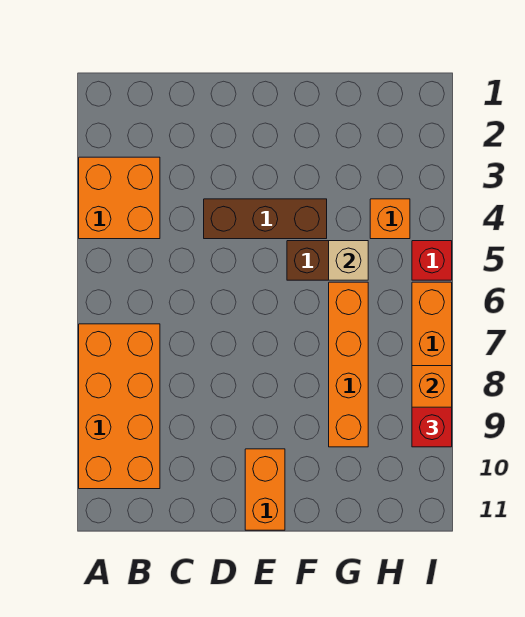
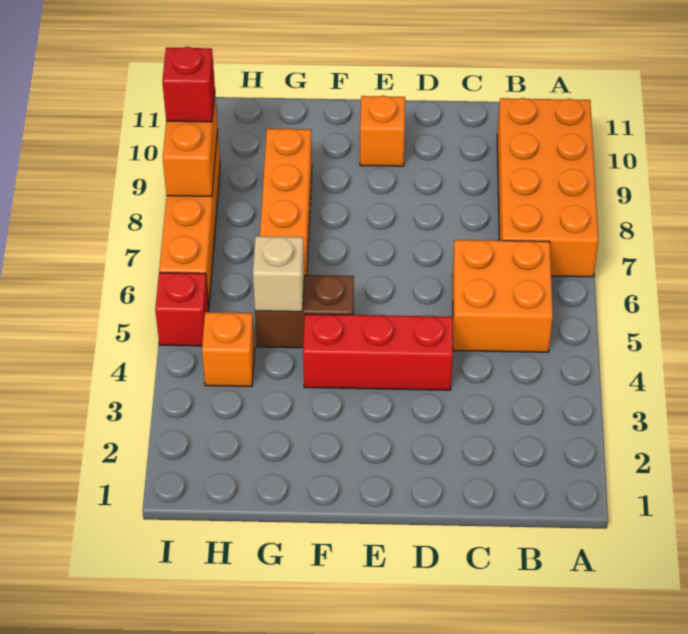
orange brick A3:B4 level 1 -> orange brick B5:C6 level 1
brown brick D4:F4 level 1 -> red brick D4:F4 level 1
orange brick E10:E11 level 1 -> orange brick E10 level 1

